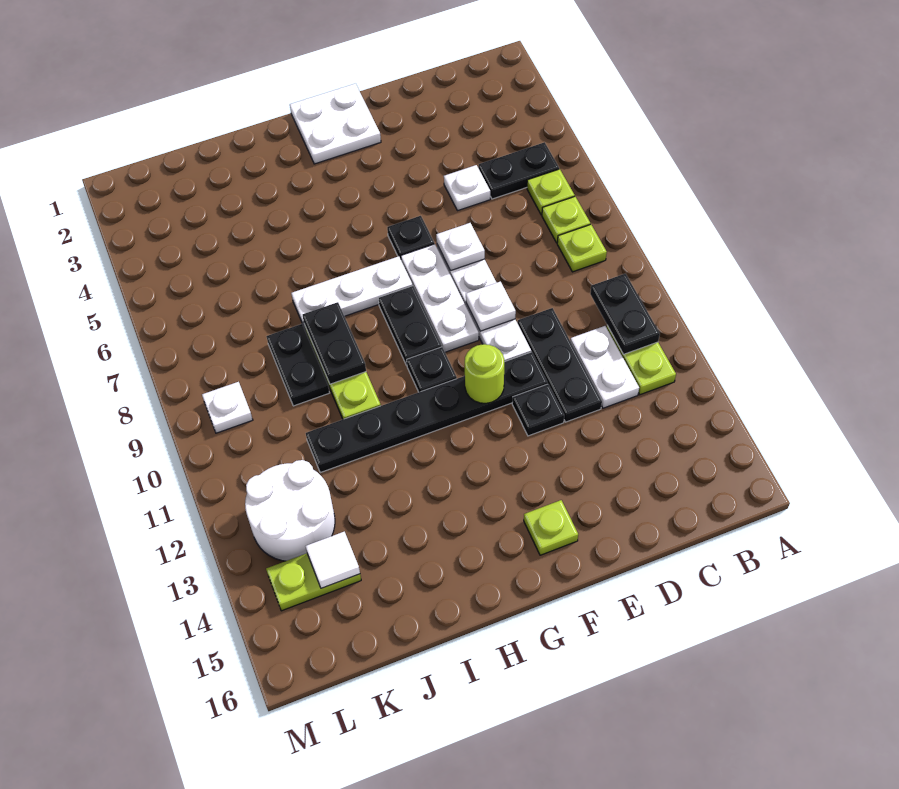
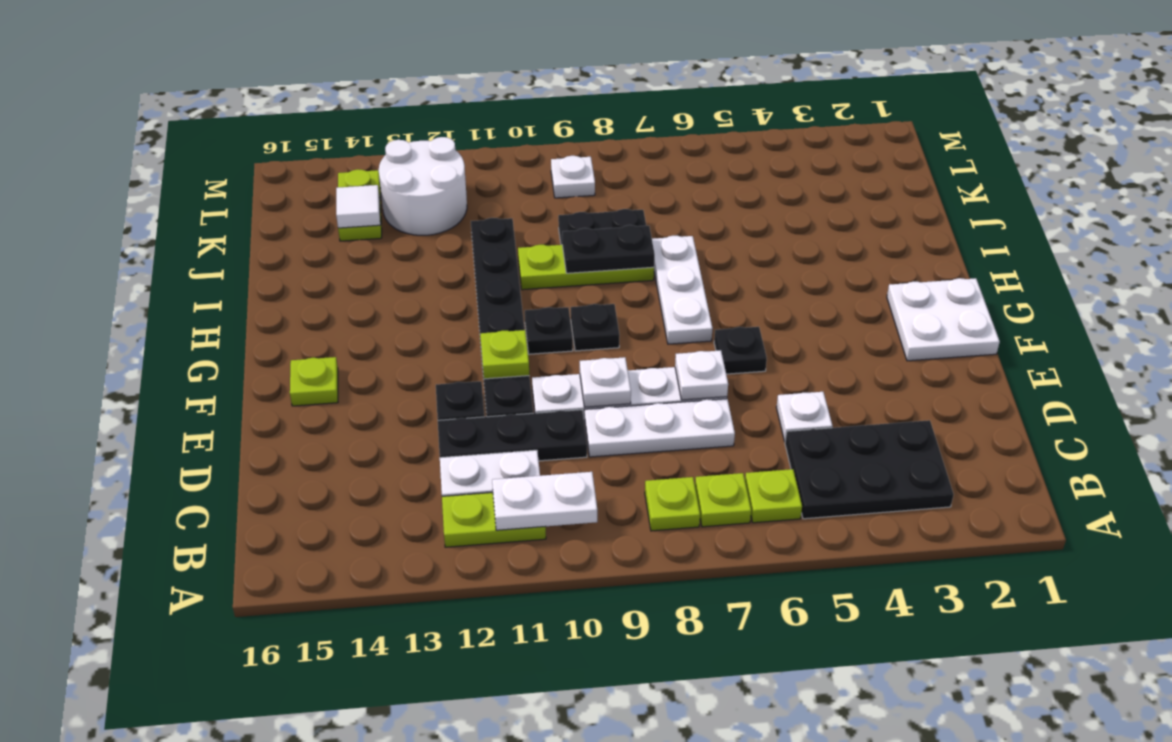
black plate B5:C5 level 1 -> black plate B3:C5 level 1
black plate B10:B11 level 2 -> white plate B10:B11 level 2
white plate F7:F9 level 1 -> white plate D7:D9 level 1
lime round brick F11 level 2 -> lime plate F11 level 2
black plate G8:G9 level 1 -> black plate G9 level 1

